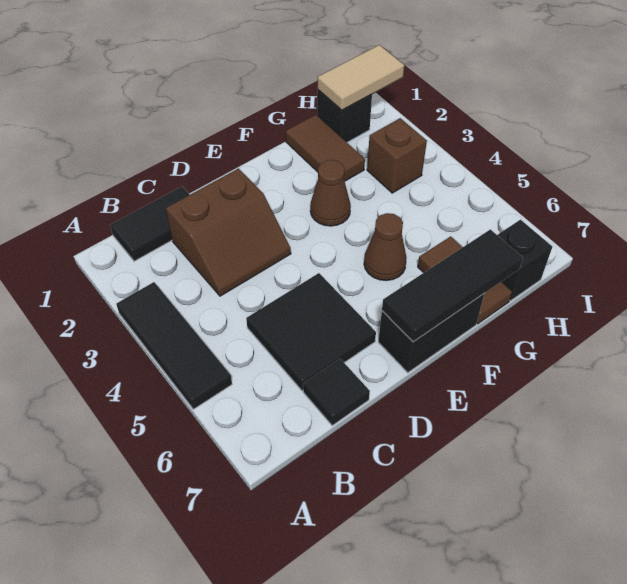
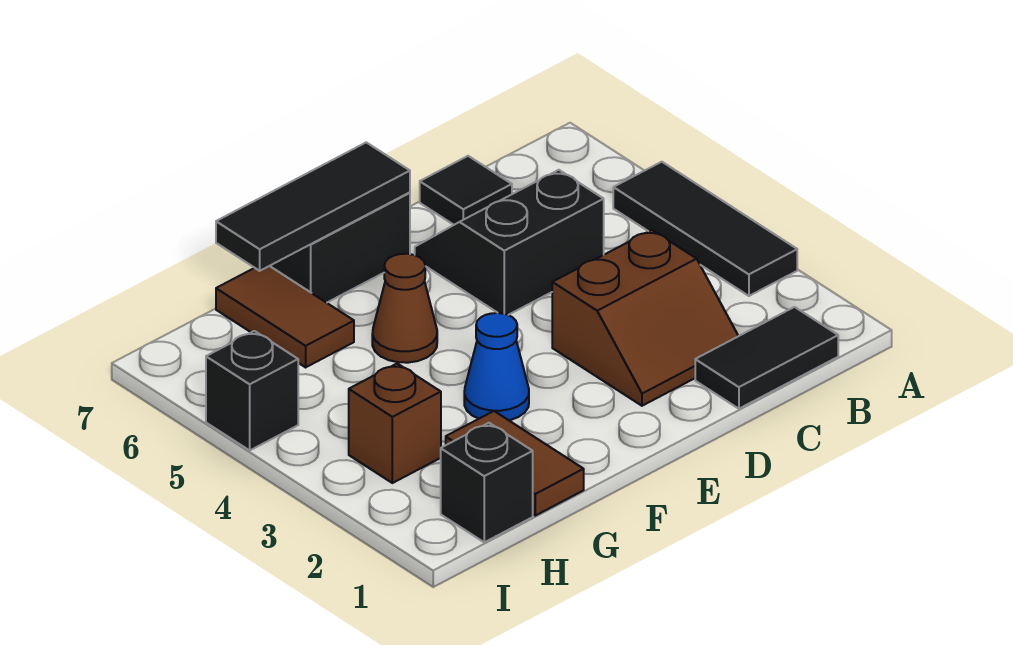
brown slope C2:D3 level 1 top 2 -> brown slope C2:D3 level 1 top 3
black tile C5:D6 level 1 -> black slope C5:D6 level 1 top 5
brown cone F3 level 1 -> blue cone F3 level 1
tan tile H1:I1 level 2 -> none
black brick H7 level 1 -> black brick I5 level 1

